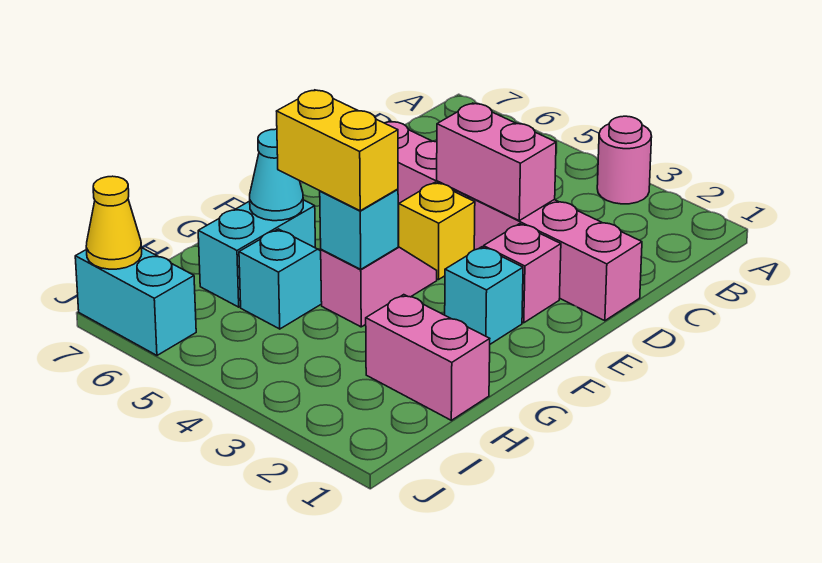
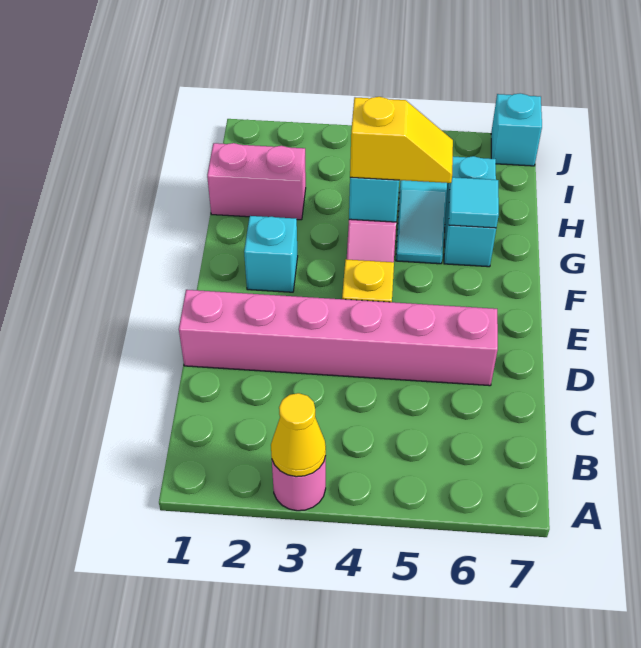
pink brick D3:D4 level 2 -> none
pink brick E2 level 1 -> none
yellow brick G4:G5 level 3 -> yellow slope G4:G5 level 3 top 4
cyan cone G6 level 2 -> cyan tile G6 level 2
cyan brick J6:J7 level 1 -> cyan brick J7 level 1
yellow cone J7 level 2 -> yellow cone A3 level 2

